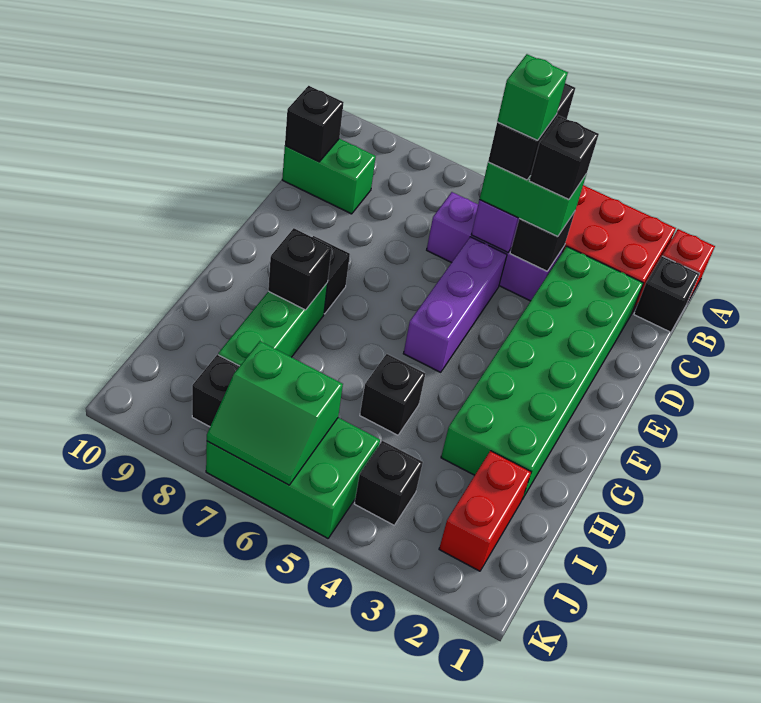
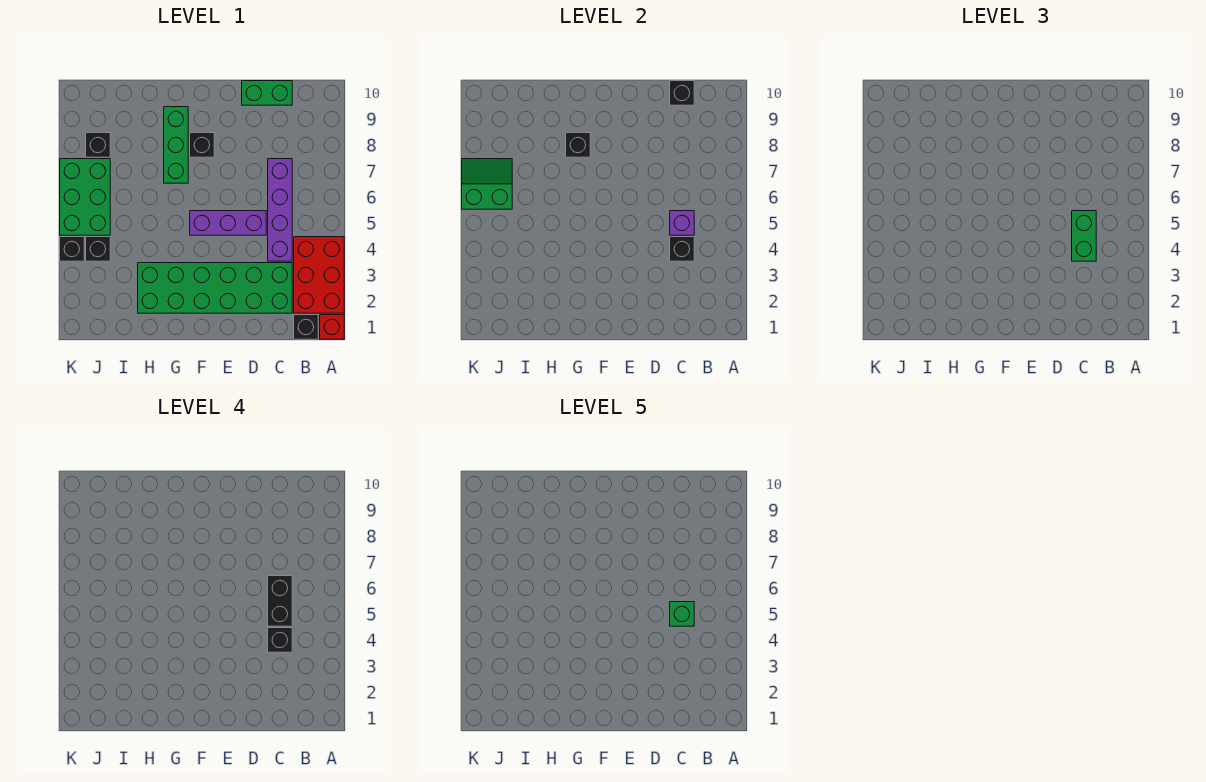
black brick B5:C5 level 4 -> black brick C5:C6 level 4
purple brick C4:C6 level 1 -> purple brick C4:C7 level 1
green brick C9:C10 level 1 -> green brick C10:D10 level 1
green brick G8:I8 level 1 -> green brick G7:G9 level 1
black brick H5 level 1 -> black brick K4 level 1
red brick I2:J2 level 1 -> none
green slope J6:K7 level 2 top J -> green slope J6:K7 level 2 top 6

